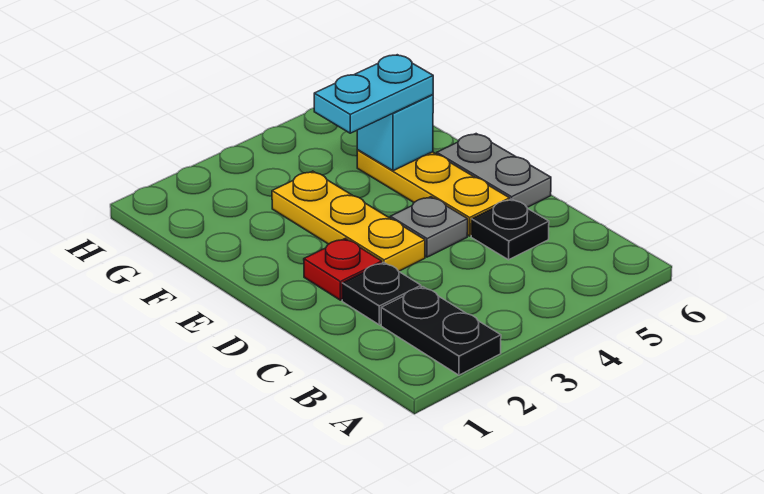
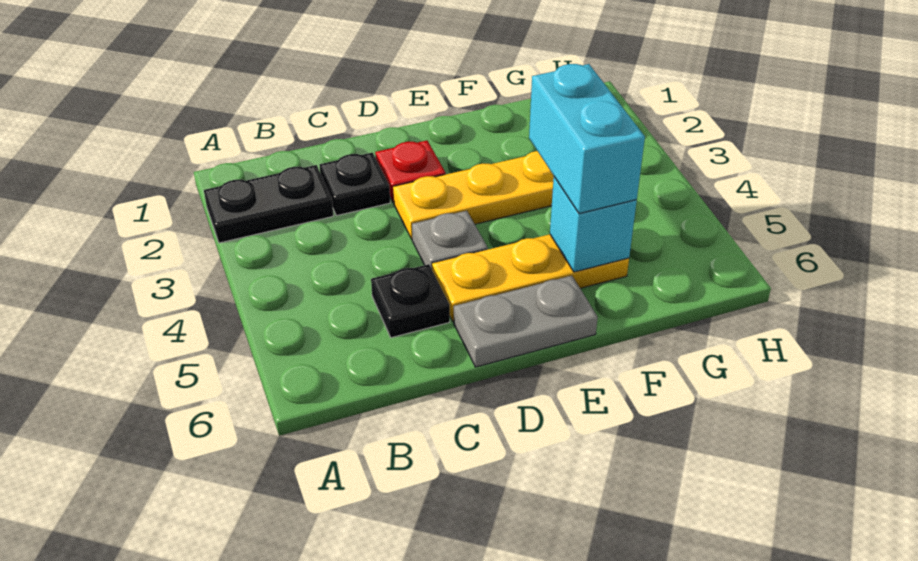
cyan plate F4:F5 level 3 -> cyan brick F4:F5 level 3

